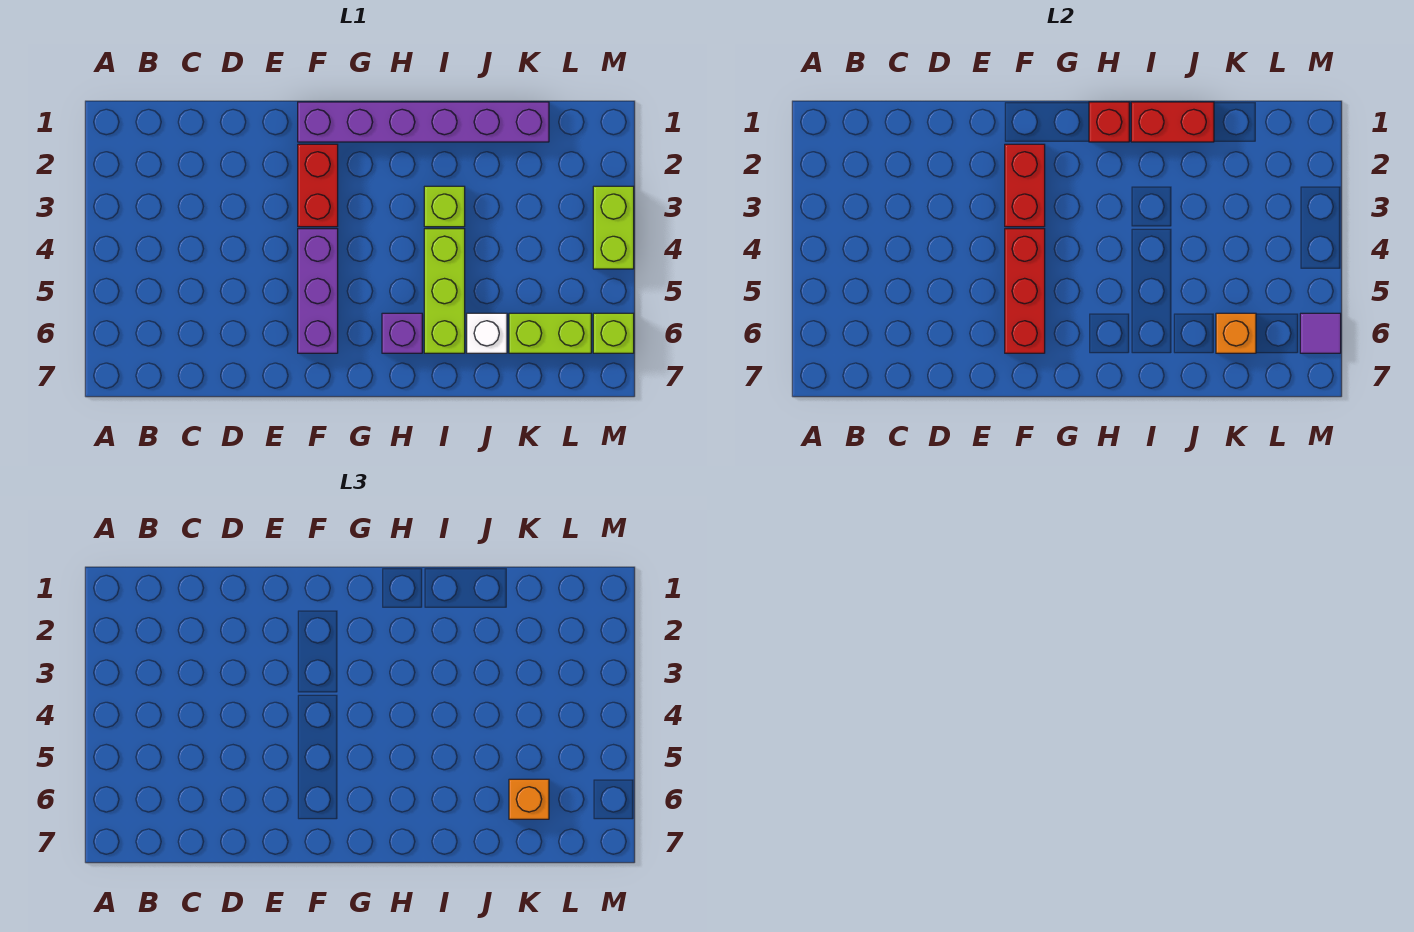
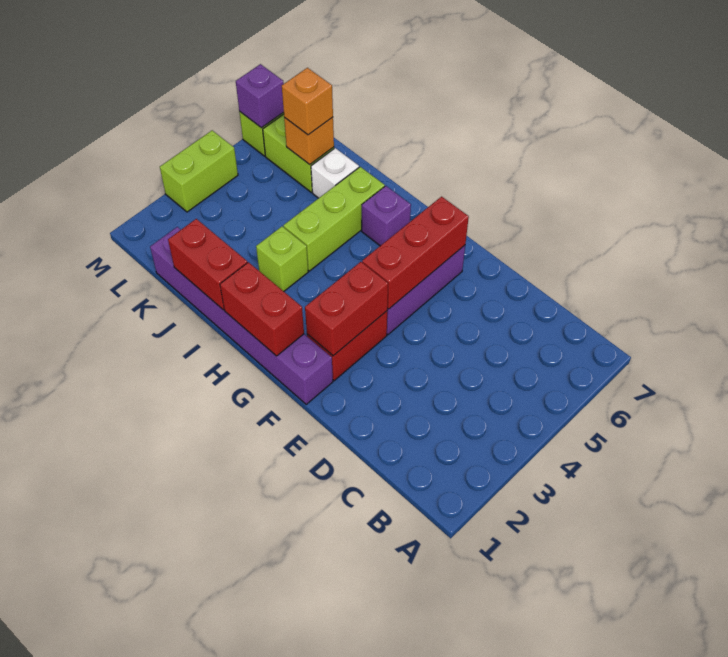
red brick H1 level 2 -> red brick G1:H1 level 2
purple tile M6 level 2 -> purple brick M6 level 2

